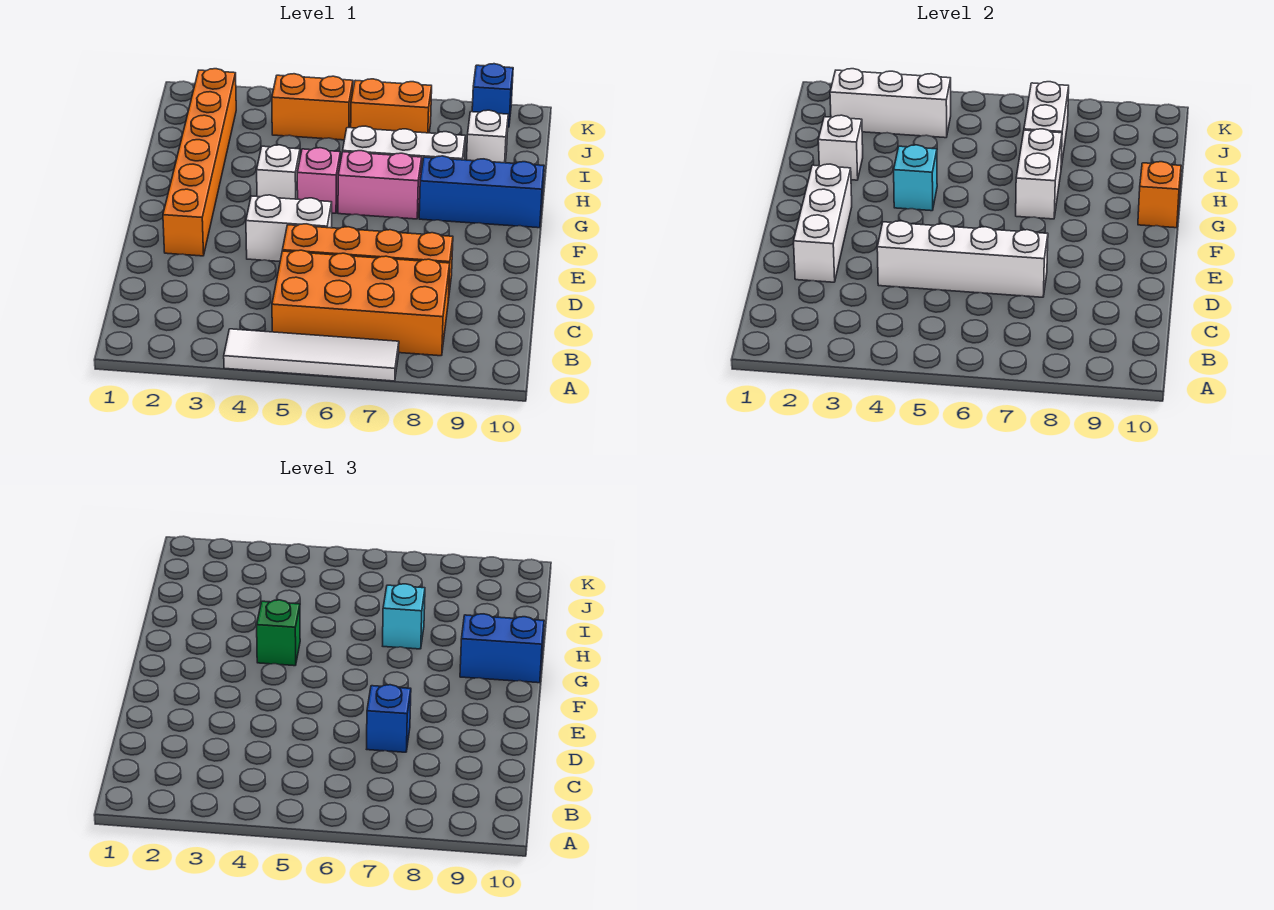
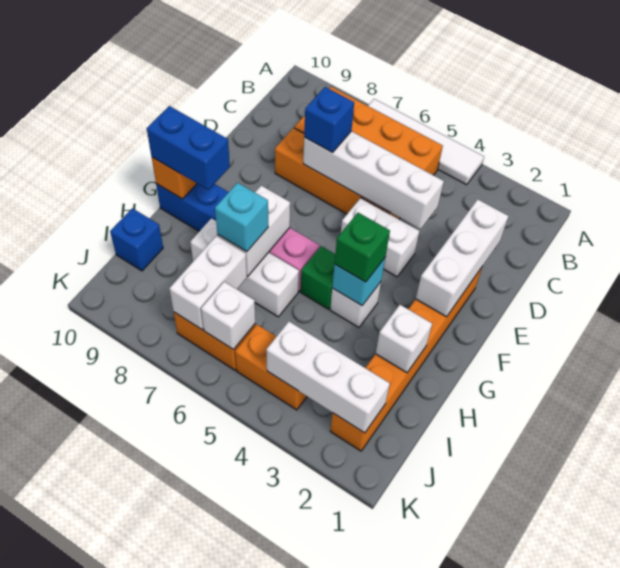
pink brick G5 level 1 -> green brick G5 level 1
white brick I9 level 1 -> white brick J6 level 2
blue brick K9 level 1 -> blue brick I10 level 1

